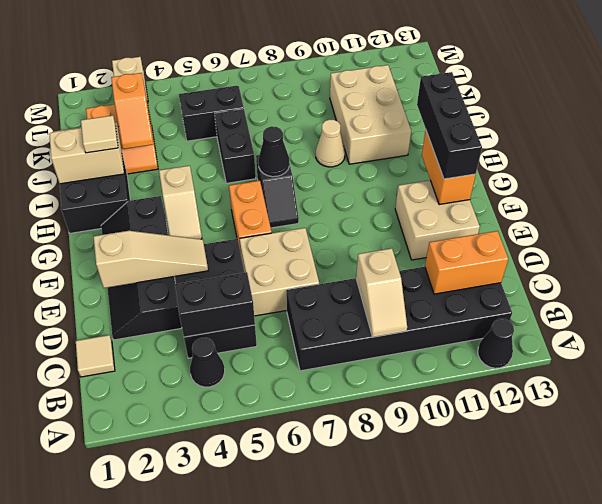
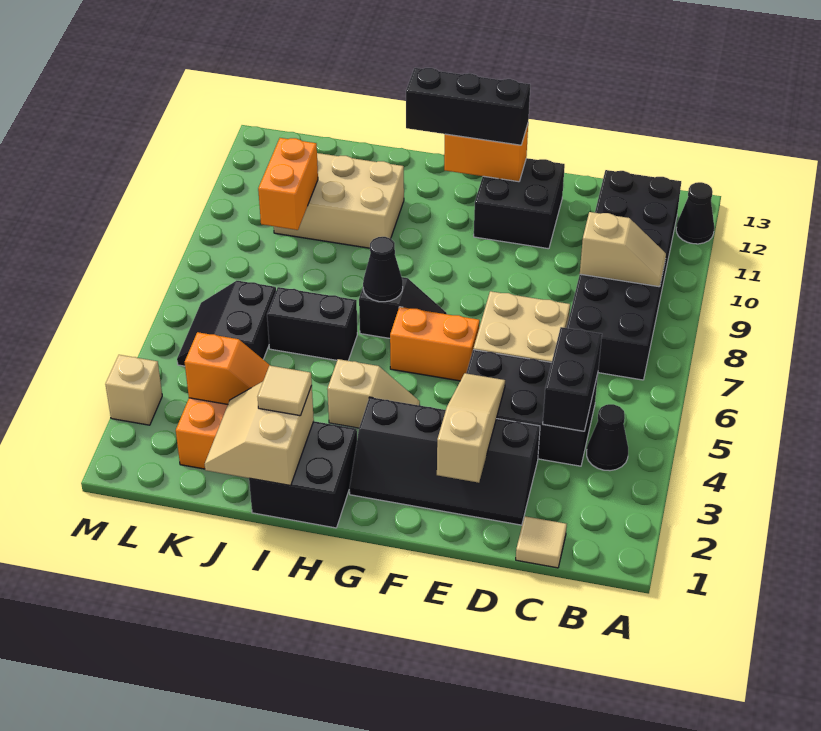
orange brick C11:C12 level 2 -> orange brick K9:K10 level 2
tan brick E11:F12 level 1 -> black brick E11:F12 level 1
tan cone I9 level 1 -> none

